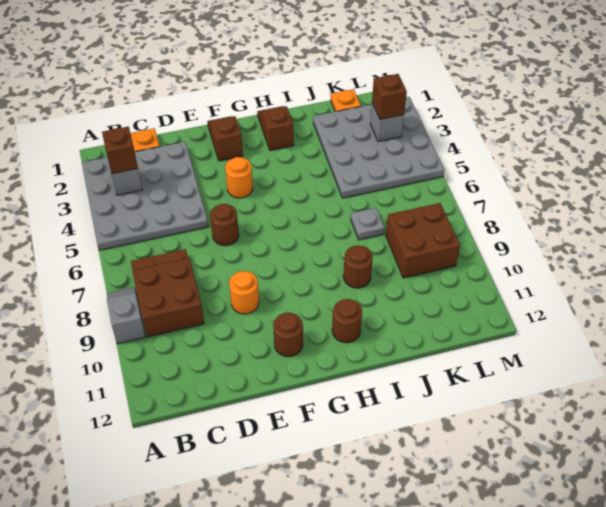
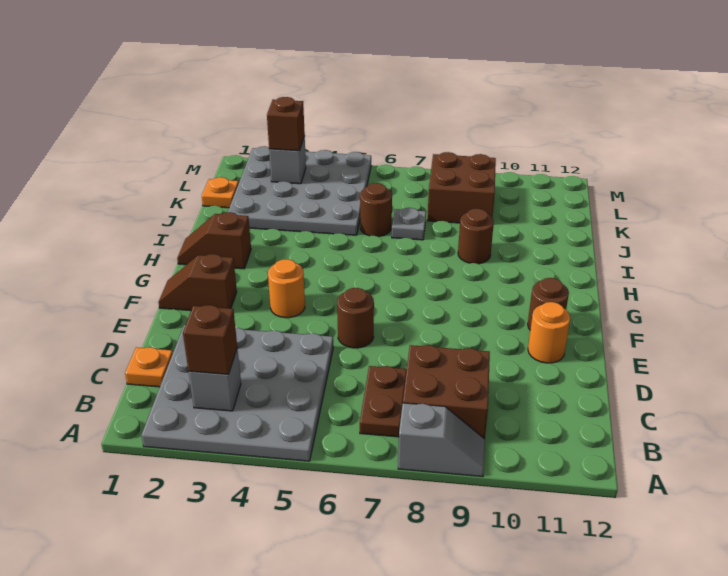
grey slope A8:A9 level 1 top 9 -> grey slope A8:A9 level 1 top 8
orange round brick E9 level 1 -> orange round brick E11 level 1
brown round brick H11 level 1 -> brown round brick J6 level 1

